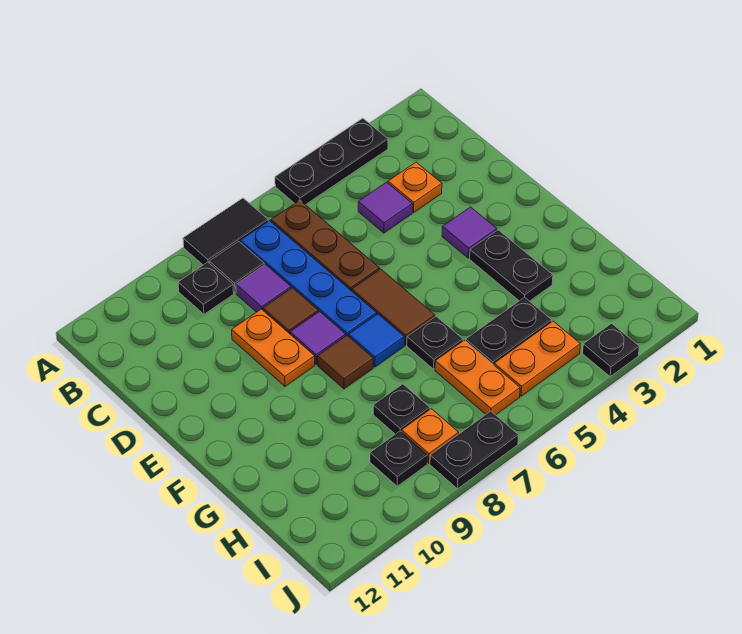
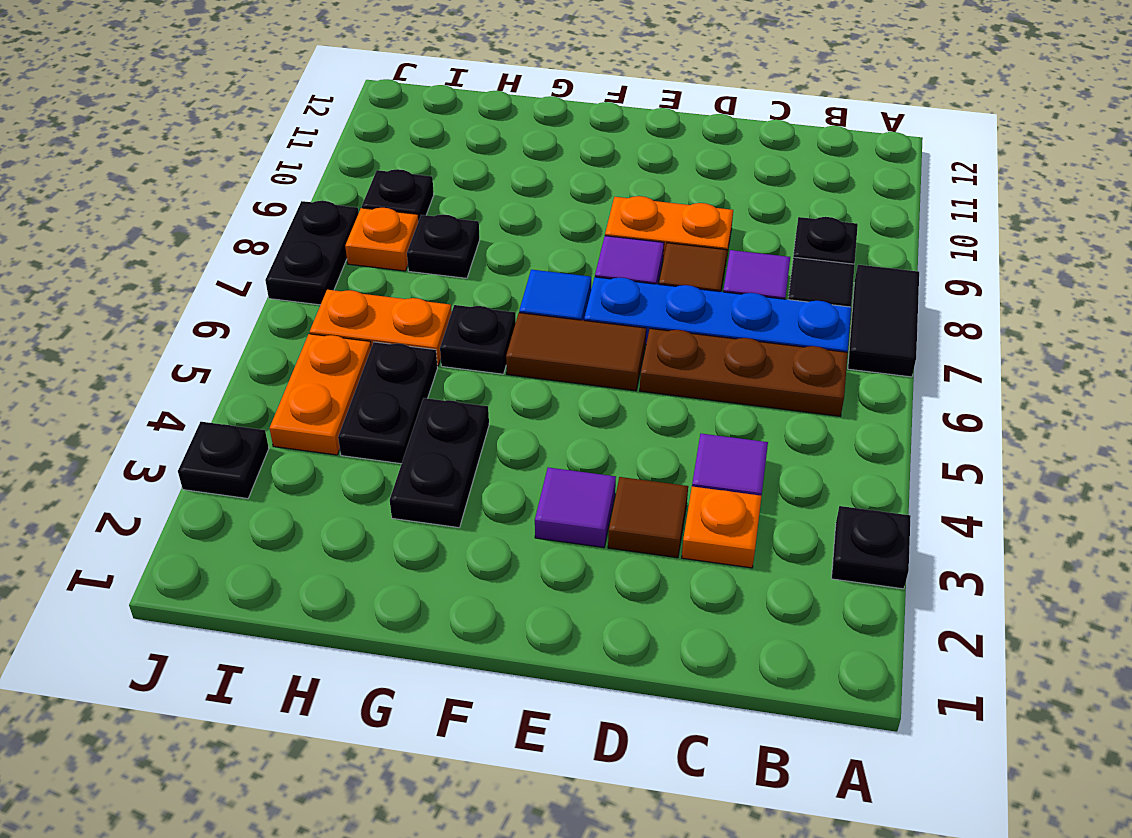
black plate A3:A5 level 1 -> black plate A3 level 1
black plate F3:G3 level 1 -> black plate G3:G4 level 1
brown tile F8 level 1 -> brown tile D3 level 1

